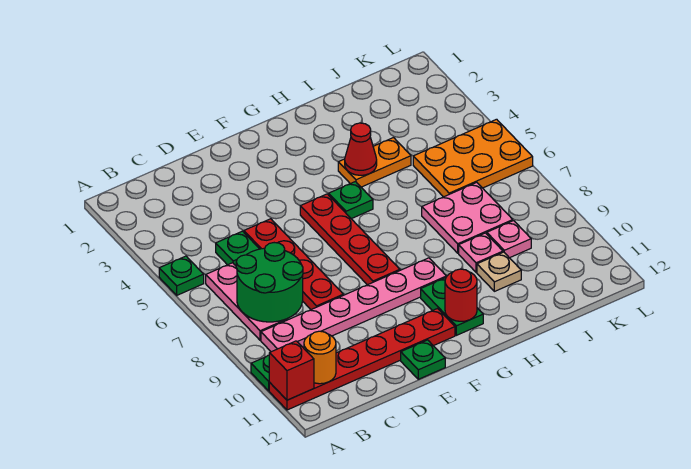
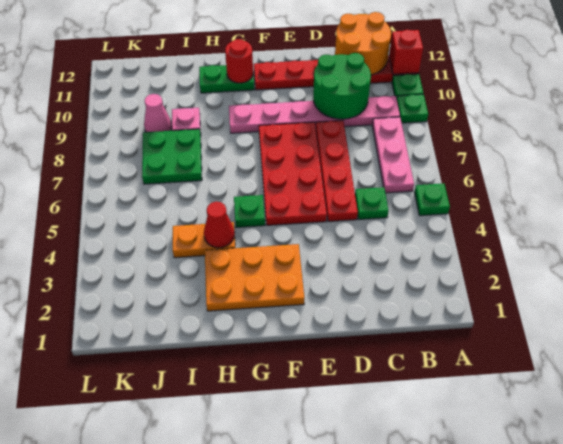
green round brick B7:C8 level 2 -> green round brick C9:D10 level 2
orange round brick B11 level 2 -> orange round brick B11:C12 level 2
green plate E12 level 1 -> green plate A9 level 1
red plate F5:F8 level 1 -> red plate E5:F8 level 1
green plate G10:G11 level 1 -> green plate G11:H11 level 1
pink plate I7:J8 level 1 -> green plate I7:J8 level 1
tan plate I10 level 1 -> none
orange plate J5:L6 level 1 -> orange plate F2:H3 level 1
pink plate J9 level 1 -> pink cone J9 level 1

